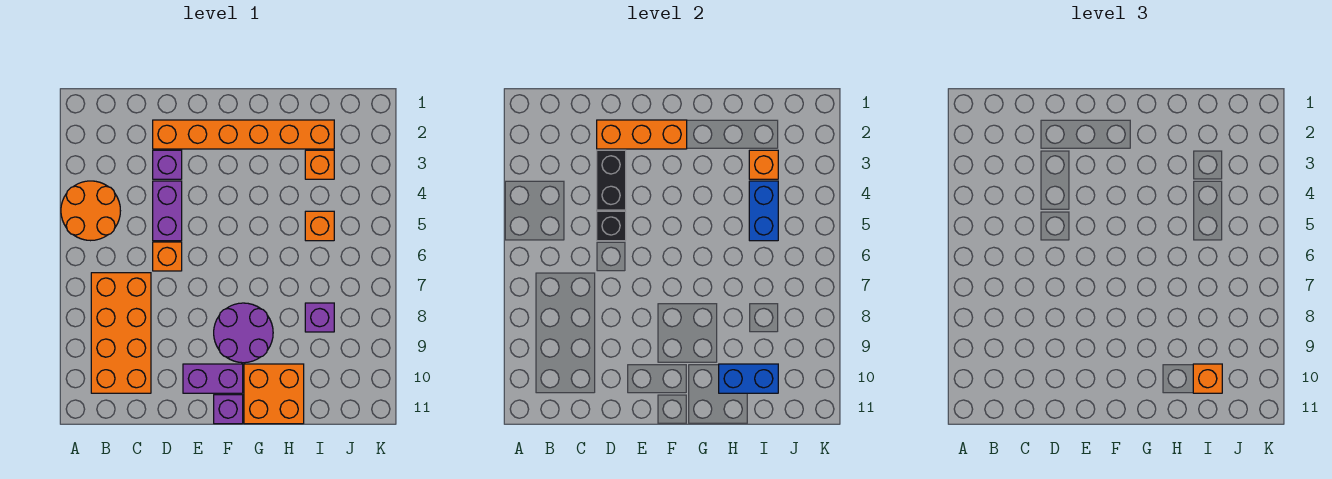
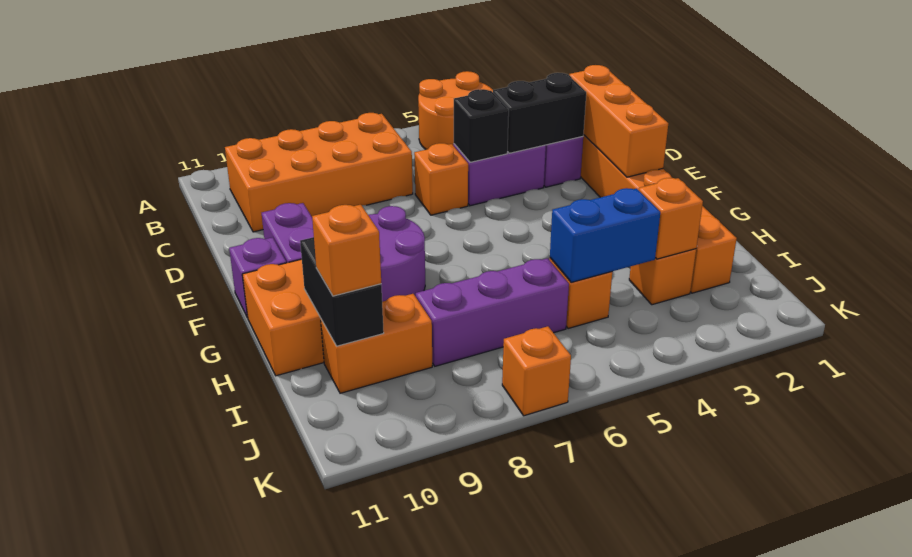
blue brick H10:I10 level 2 -> black brick H10:I10 level 2
purple brick I8 level 1 -> purple brick I6:I8 level 1
none -> orange brick I9:I10 level 1
none -> orange brick K7 level 1

